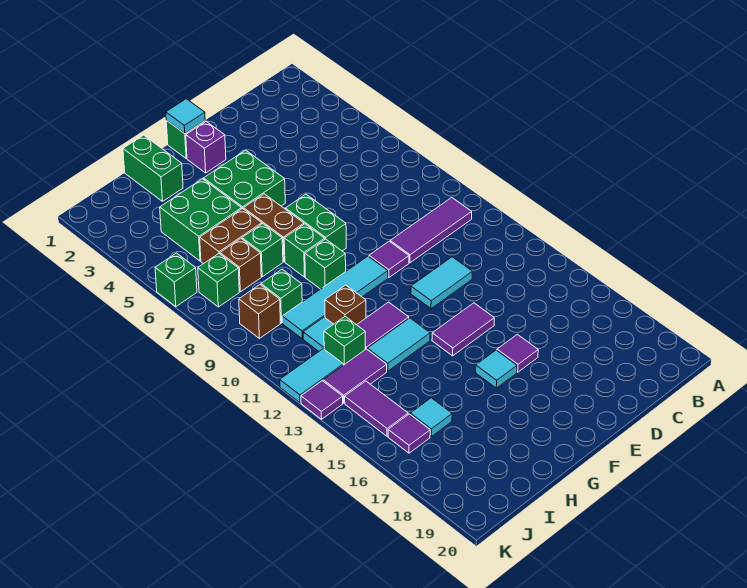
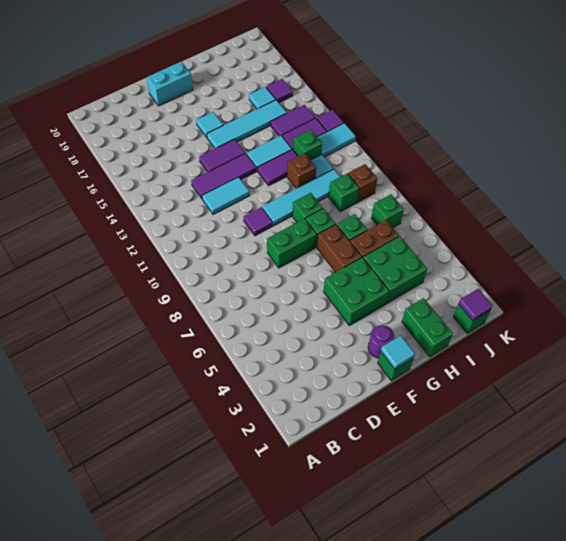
purple tile B10:D10 level 1 -> purple tile D13:F13 level 1
purple tile E16 level 1 -> purple tile J1 level 2
none -> cyan brick E19:F19 level 1
purple brick F2 level 1 -> purple round brick F2 level 1
green brick F7:F8 level 1 -> green brick E8:F8 level 1
none -> cyan tile F15:I15 level 1
brown brick I7 level 1 -> none
purple tile J14:J15 level 1 -> purple tile I14:J14 level 1
green brick K6 level 1 -> green brick J1 level 1

